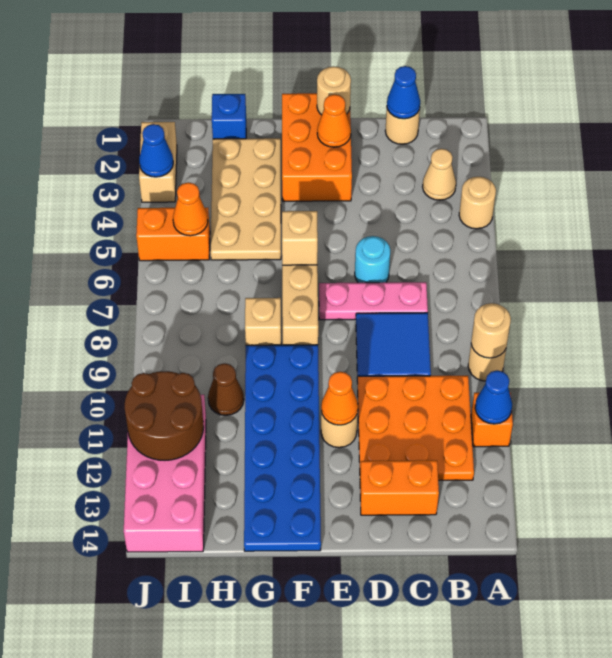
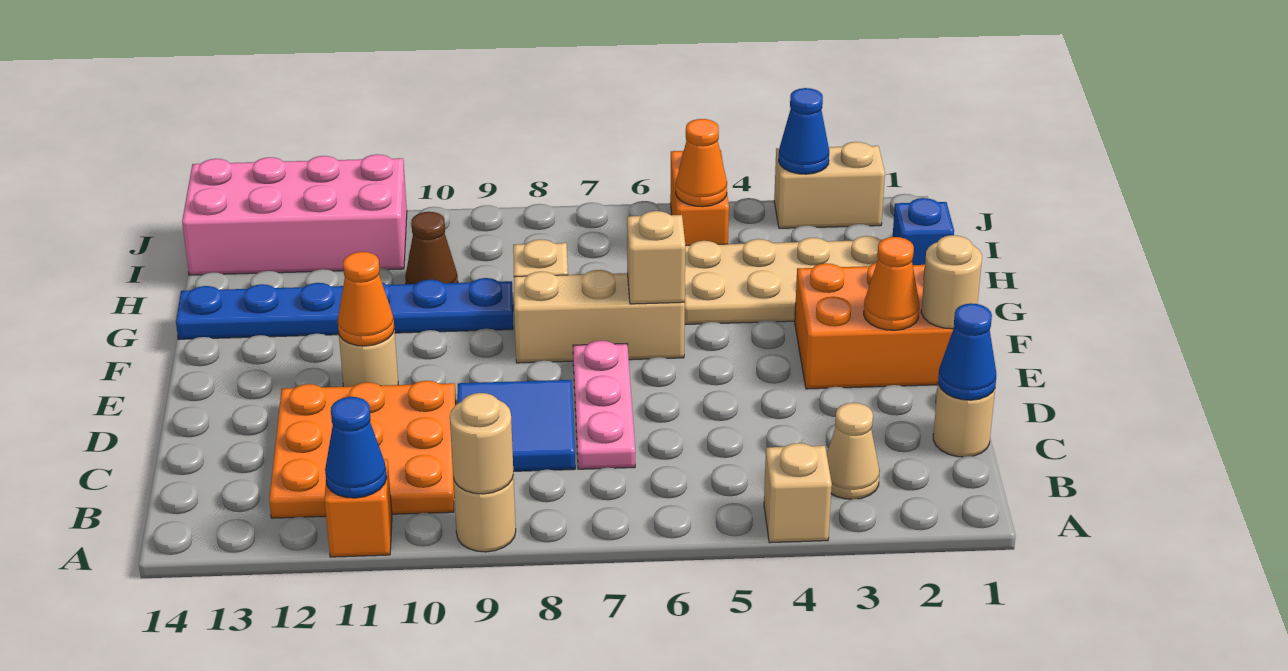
tan round brick A4 level 1 -> tan brick A4 level 1
orange brick C13:D13 level 1 -> none
cyan round brick D6 level 1 -> none
blue plate F9:G14 level 1 -> blue plate G9:G14 level 1
brown round brick I11:J12 level 2 -> none

